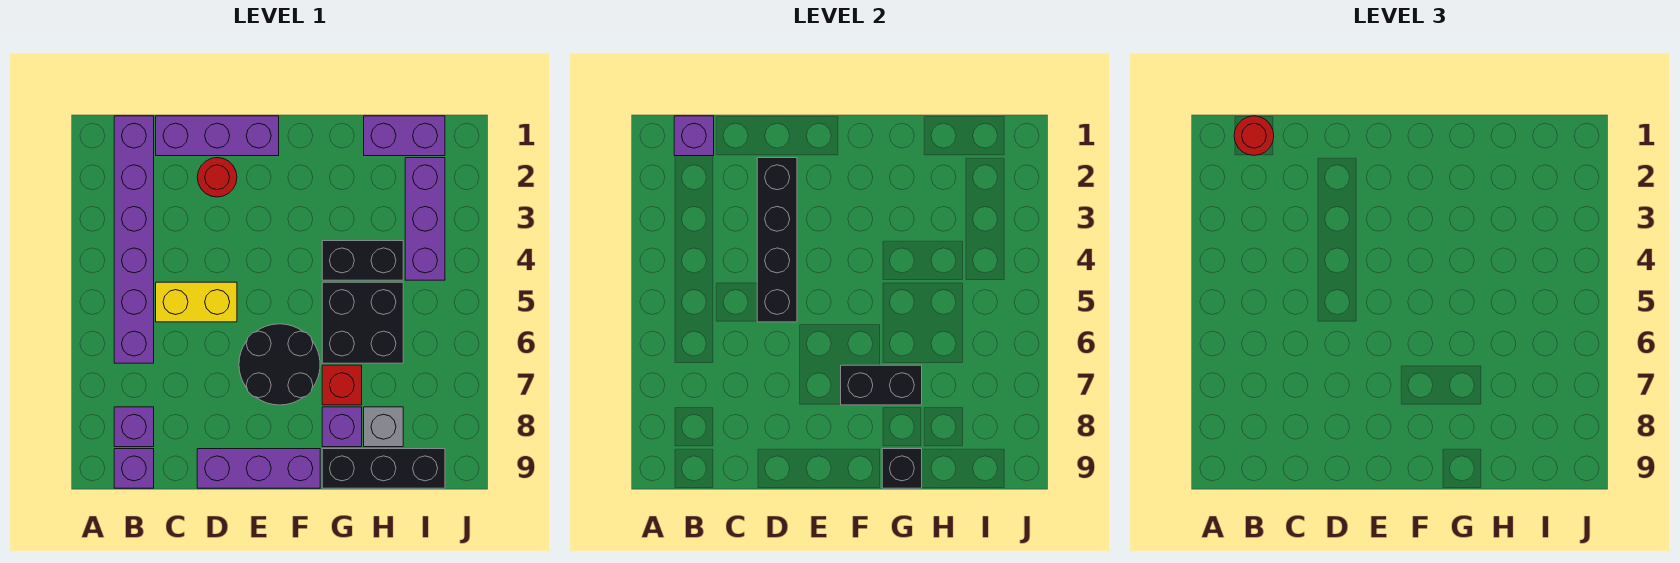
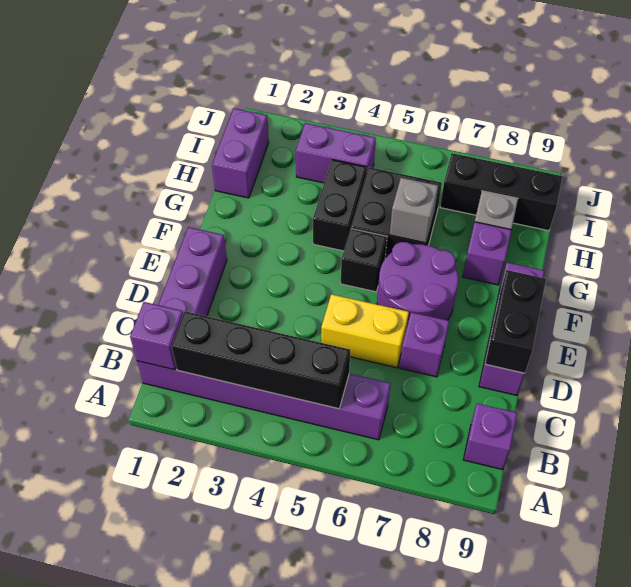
red round brick B1 level 3 -> none
purple brick B8 level 1 -> purple brick D7 level 1
yellow brick C5:D5 level 1 -> yellow brick D5:D6 level 1
red round brick D2 level 1 -> none
black brick D2:D5 level 2 -> black brick B2:B5 level 2
black round brick E6:F7 level 1 -> purple round brick E6:F7 level 1
black brick F7:G7 level 2 -> black brick D9:E9 level 2
none -> grey brick G6 level 2
red brick G7 level 1 -> none
black brick G9:I9 level 1 -> black brick I7:I9 level 1
black brick G9 level 2 -> black brick F5 level 1
purple brick I2:I4 level 1 -> purple brick I3:I4 level 1

